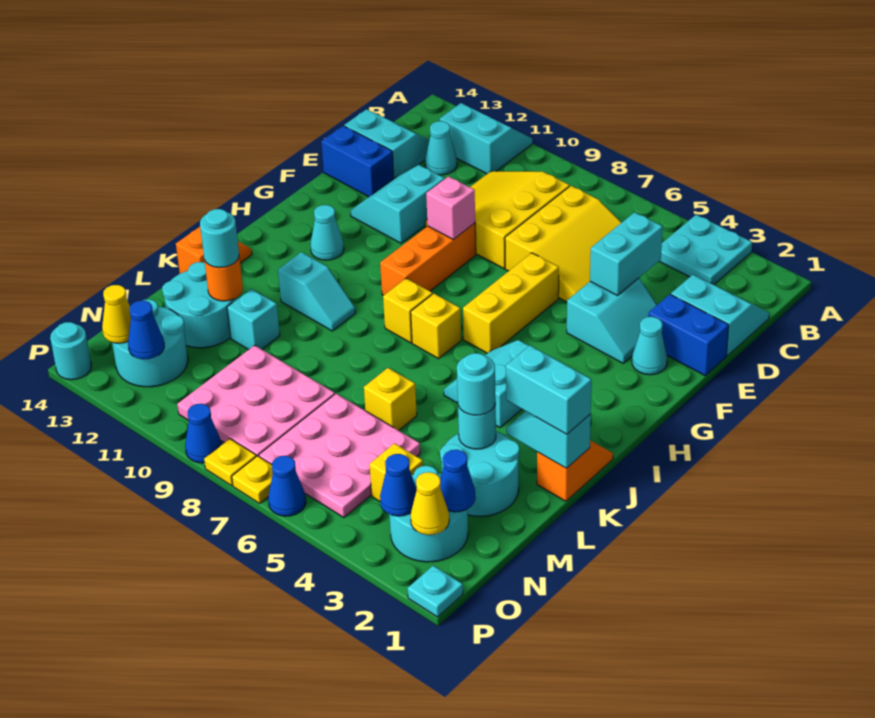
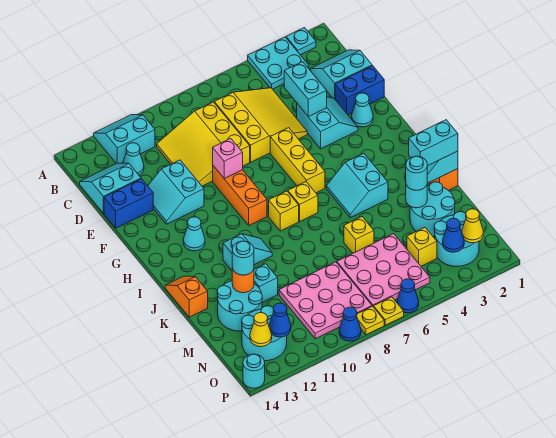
blue cone N2 level 2 -> none
cyan plate P1 level 1 -> cyan plate A2 level 1

